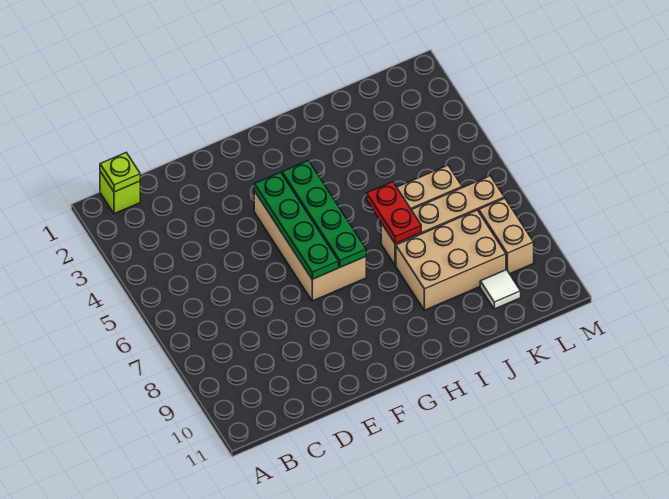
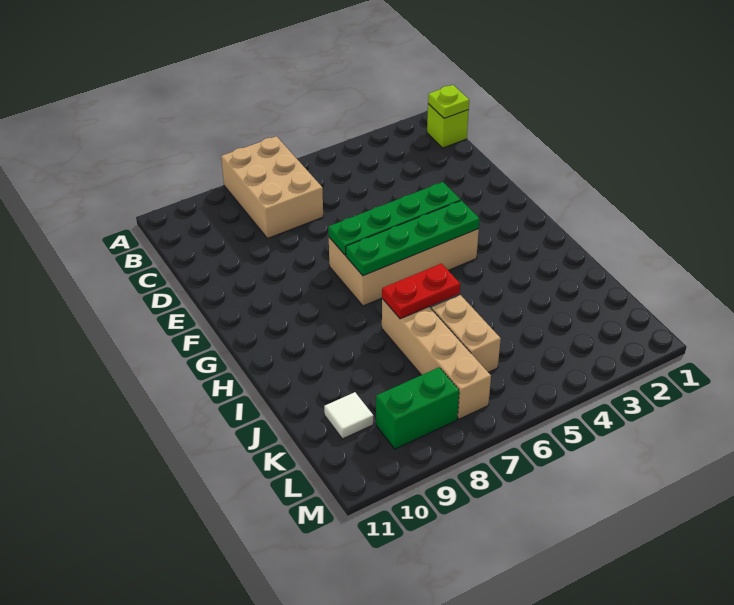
tan brick I8:K9 level 1 -> tan brick A7:C8 level 1
tan brick L8:L9 level 1 -> green brick L8:L9 level 1

